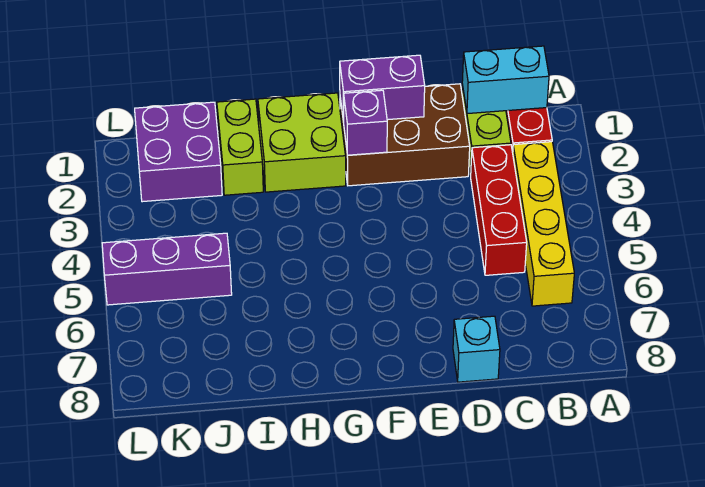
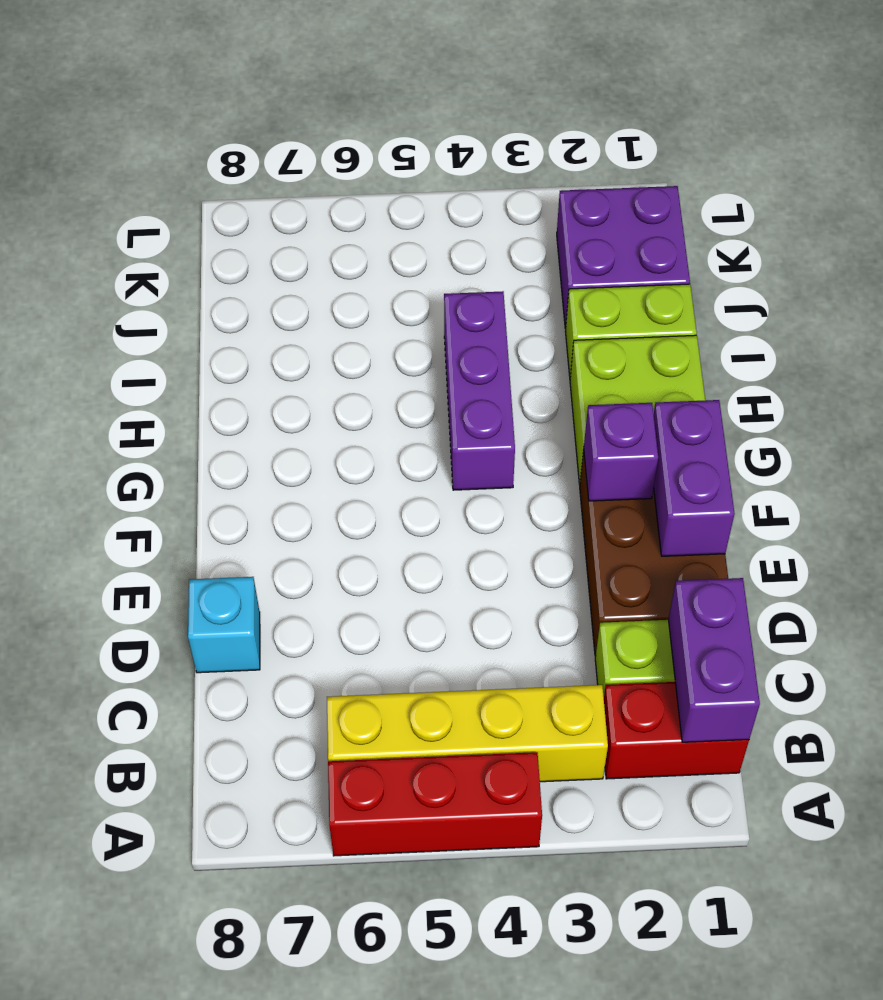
cyan brick B1:C1 level 2 -> purple brick B1:C1 level 2
red brick C3:C5 level 1 -> red brick A4:A6 level 1
purple brick J5:L5 level 1 -> purple brick G4:I4 level 1

